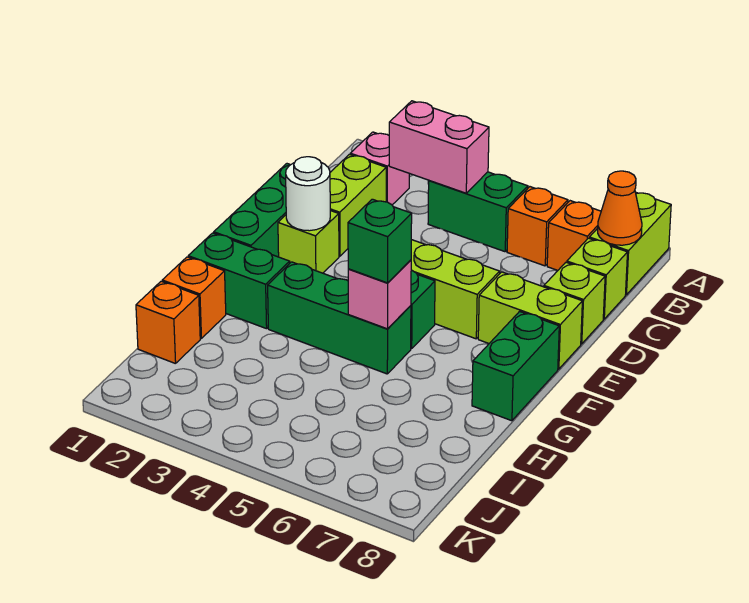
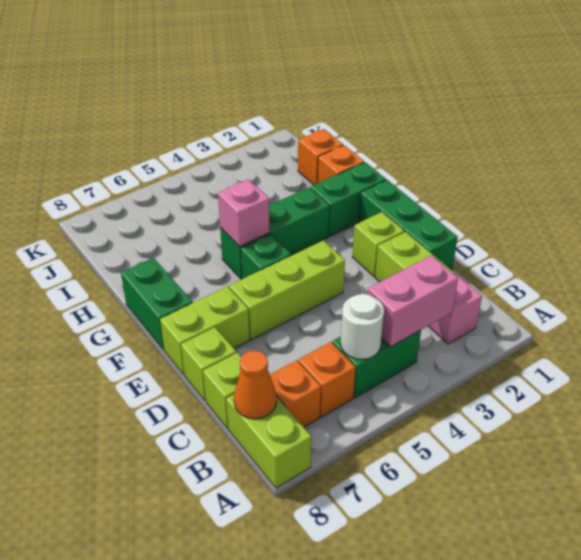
white round brick E2 level 2 -> white round brick B5 level 2
green brick G5 level 3 -> none

